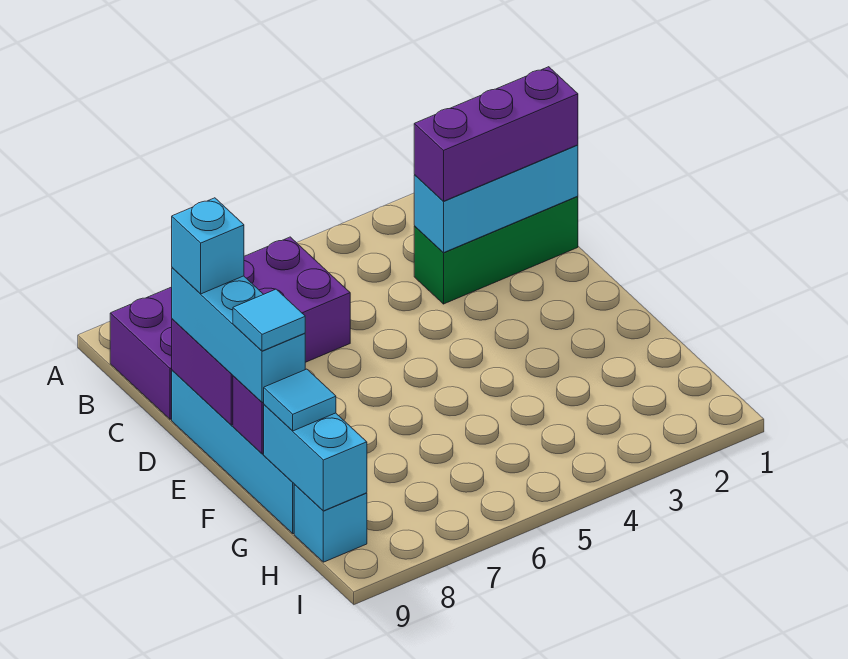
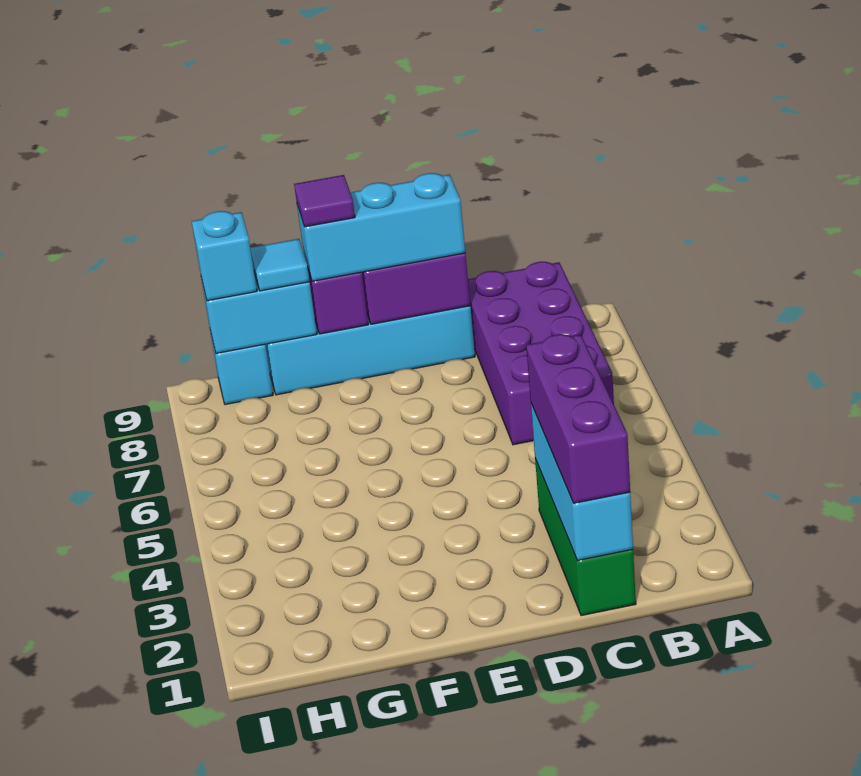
cyan brick D9 level 4 -> cyan brick H9 level 3
cyan tile F9 level 4 -> purple tile F9 level 4

